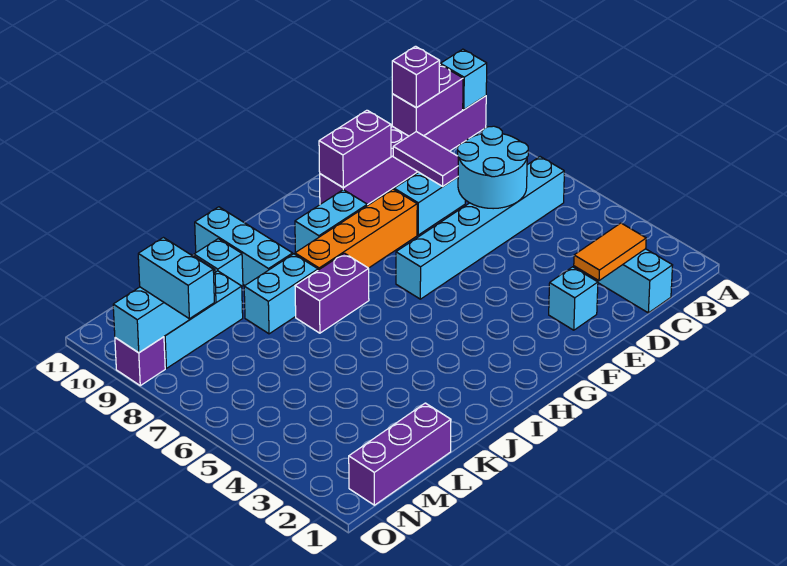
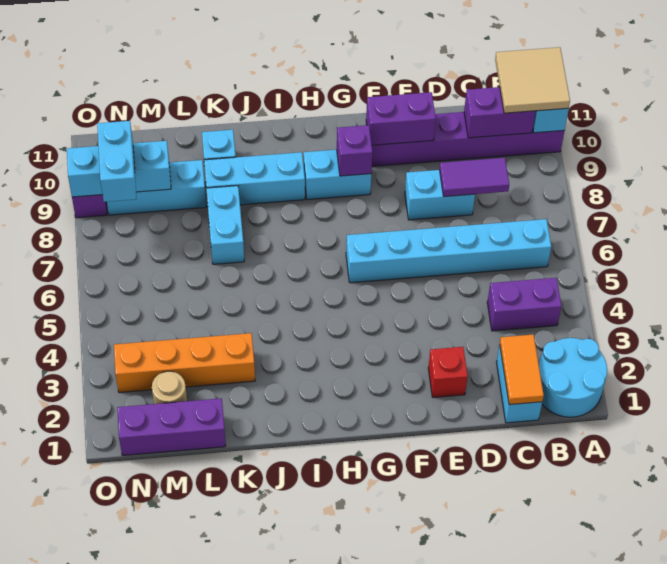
none -> tan tile A10:B11 level 3
orange tile C2:D2 level 2 -> orange tile C1:C2 level 2
cyan round brick C6:D7 level 2 -> cyan round brick A1:B2 level 1
purple brick C10 level 3 -> purple brick G9 level 2
purple tile D8:D9 level 2 -> purple tile C8:D8 level 2
cyan brick E2 level 1 -> red brick E2 level 1
orange brick F8:I8 level 1 -> orange brick K3:N3 level 1
purple brick I7:J7 level 1 -> purple brick B4:C4 level 1
cyan brick J8:K8 level 1 -> cyan brick K7:K8 level 1
cyan brick J9:J11 level 1 -> cyan brick I9:K9 level 1
none -> tan round brick M2 level 1

